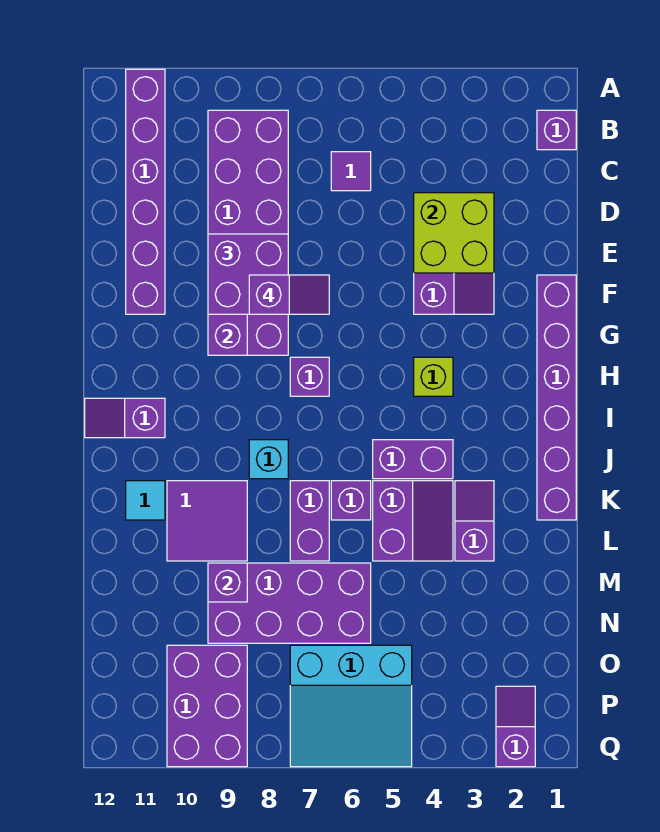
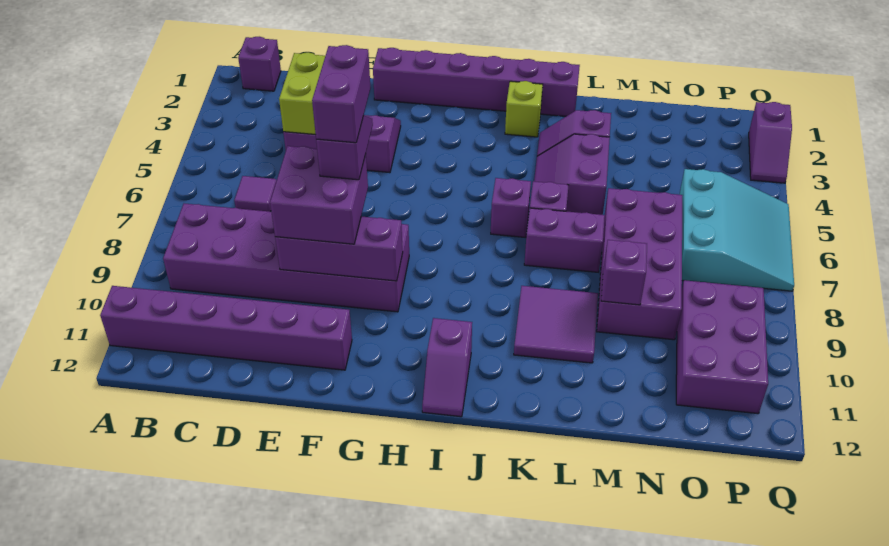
lime brick H4 level 1 -> lime brick J2 level 1
purple brick H7 level 1 -> purple brick J6 level 1
purple brick J4:J5 level 1 -> purple brick F7:F8 level 5
cyan brick J8 level 1 -> none
purple slope K4:L5 level 1 top 5 -> purple slope K4:L5 level 1 top L
cyan tile K11 level 1 -> none
purple brick O9:Q10 level 1 -> purple brick O9:P11 level 1
purple slope P2:Q2 level 1 top Q -> purple slope Q2:Q3 level 1 top 2

